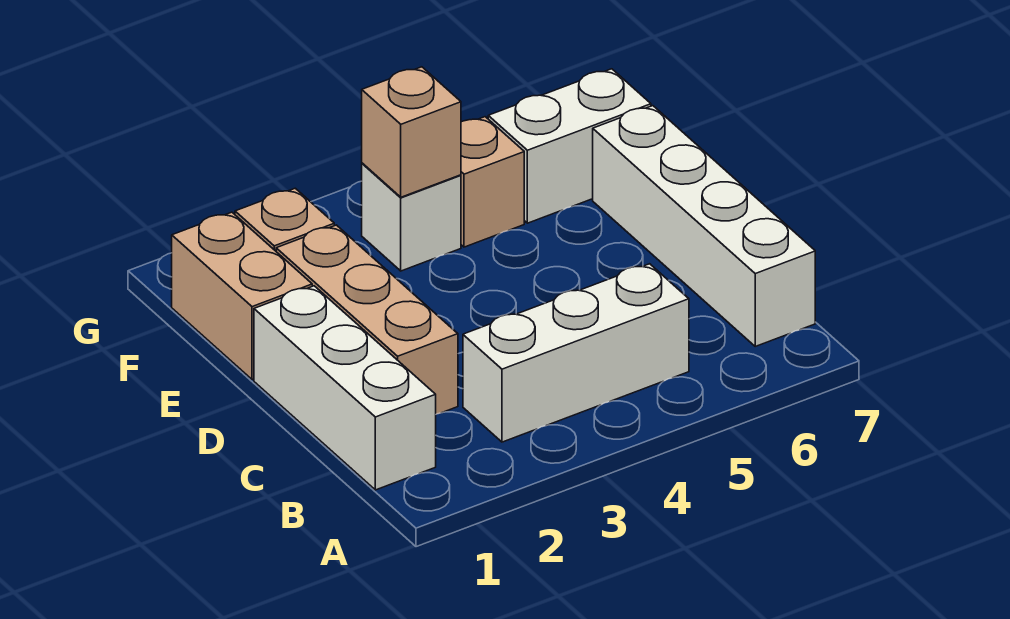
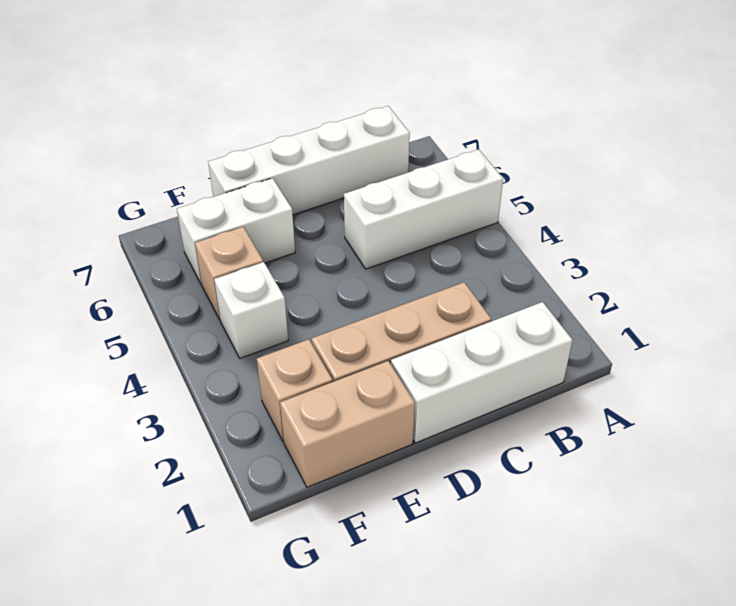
white brick B3:B5 level 1 -> white brick A5:C5 level 1
tan brick F4 level 2 -> none
white brick F6:F7 level 1 -> white brick E6:F6 level 1

